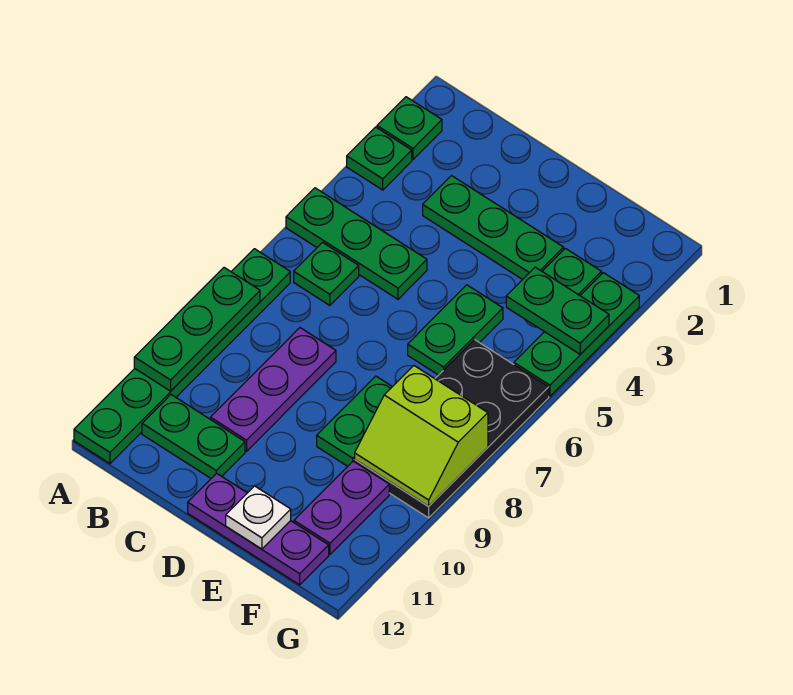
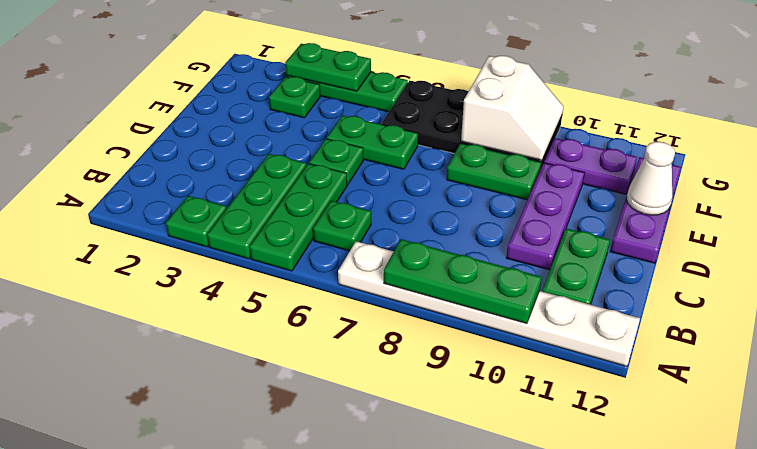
green plate A2 level 1 -> green plate D5 level 1
green plate A7:A12 level 1 -> white plate A7:A12 level 1
green plate C3:E3 level 1 -> green plate A4:C4 level 1
purple plate C8:C10 level 1 -> purple plate C10:E10 level 1
white plate E12 level 2 -> white cone E12 level 2
green plate F4:G4 level 2 -> green plate G3:G4 level 2
lime slope F8:G9 level 2 top 8 -> white slope F8:G9 level 2 top 8

